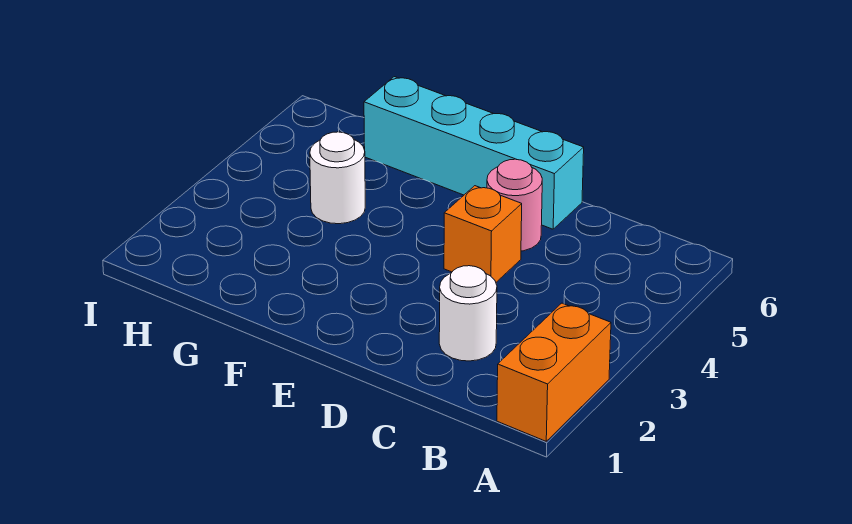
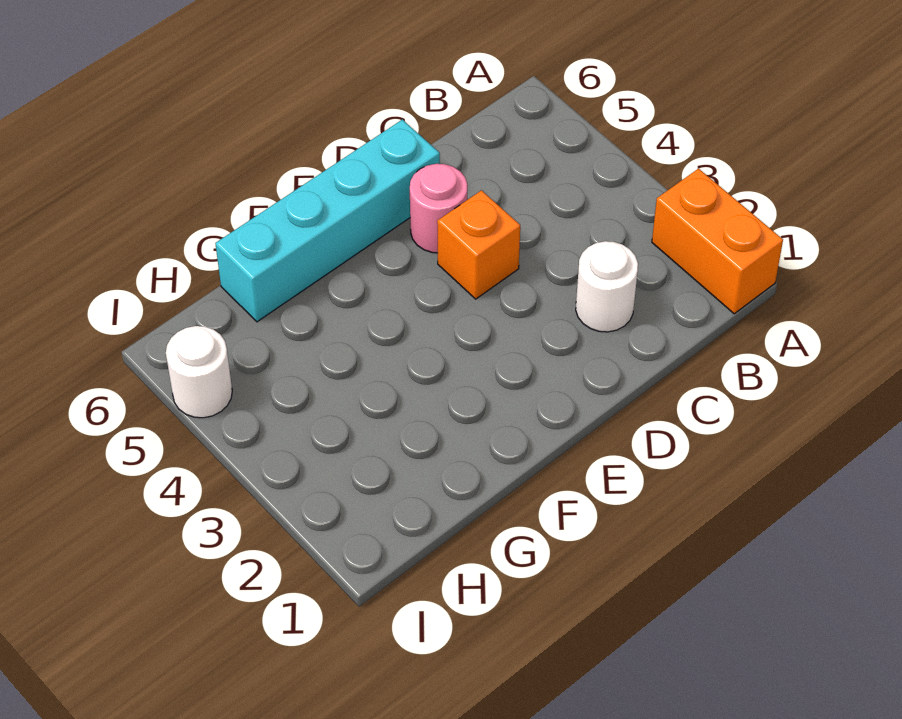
white round brick G4 level 1 -> white round brick I5 level 1

